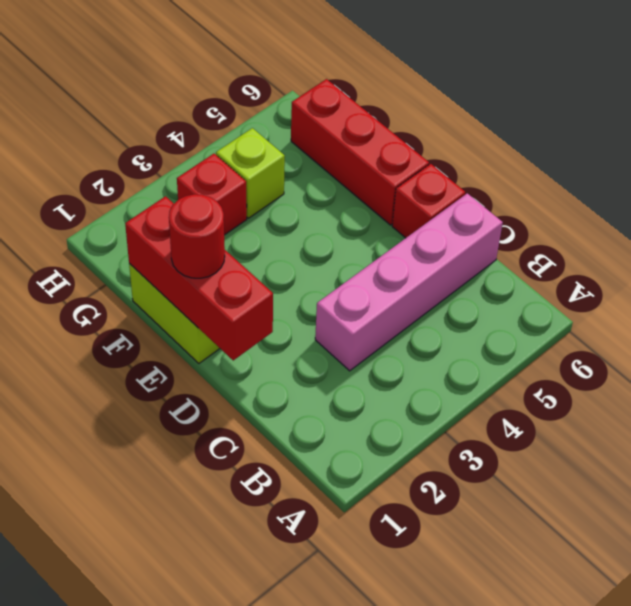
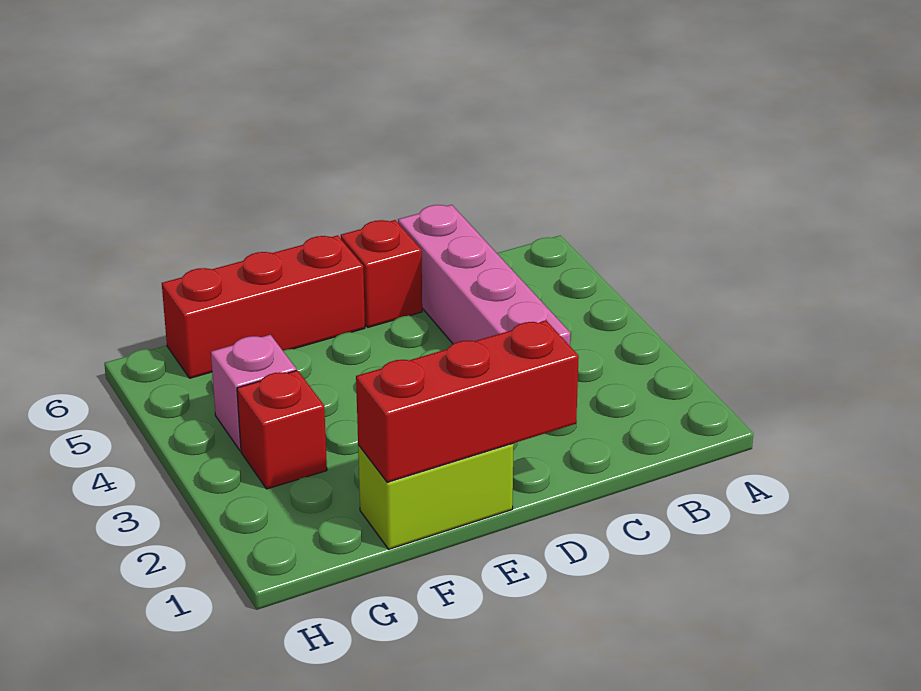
red round brick E1 level 3 -> none
lime brick G4 level 1 -> pink brick G4 level 1

